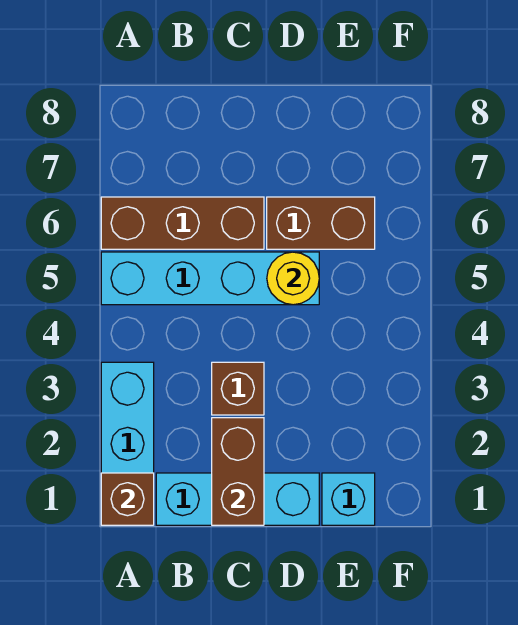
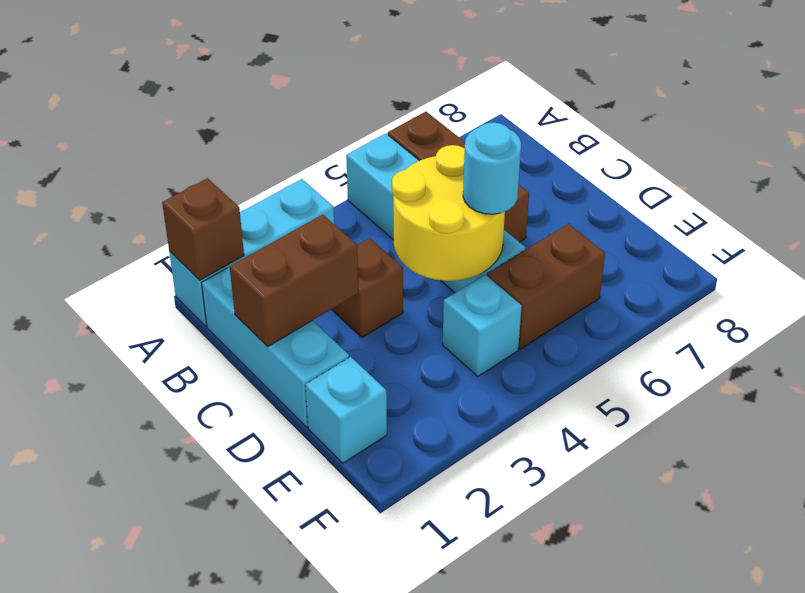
yellow round brick D5 level 2 -> yellow round brick C4:D5 level 2
none -> cyan round brick D5 level 3
brown brick D6:E6 level 1 -> brown brick E5:E6 level 1
none -> cyan brick E4 level 1

